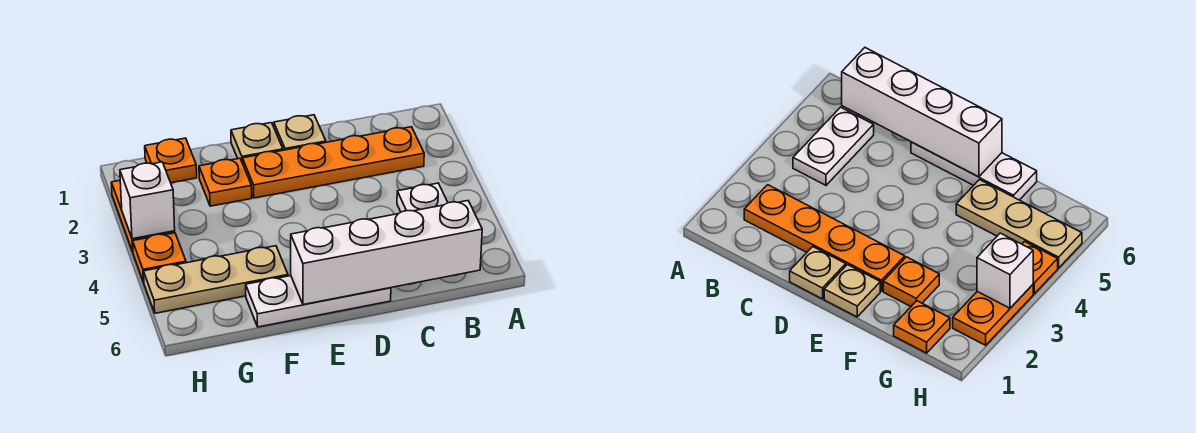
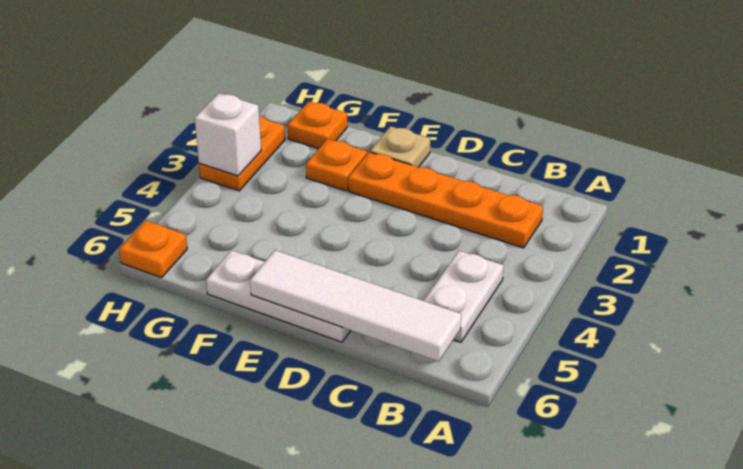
white brick B6:E6 level 2 -> white tile B6:E6 level 2
tan plate D1 level 1 -> none
tan plate F5:H5 level 1 -> none
orange plate H4 level 1 -> orange plate H6 level 1

